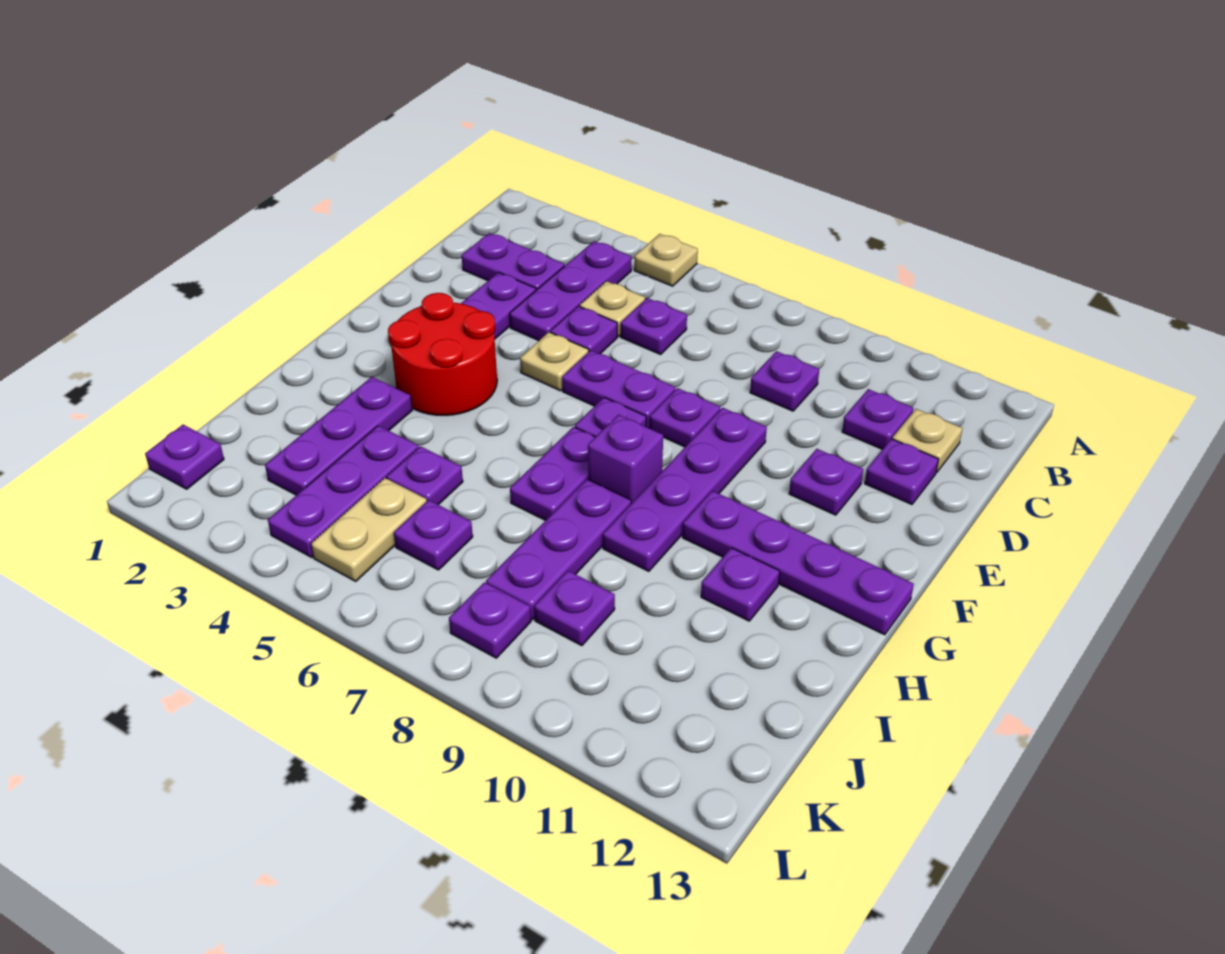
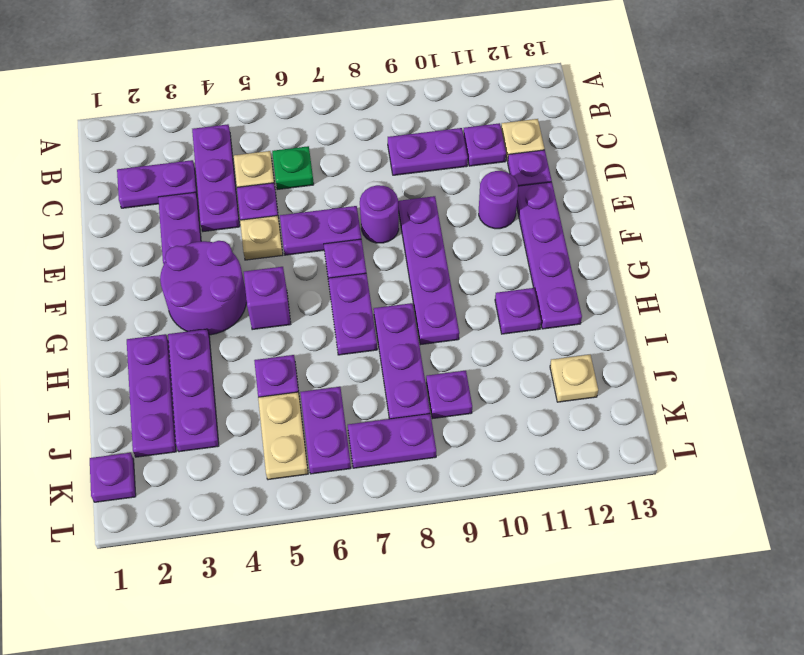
tan plate A5 level 1 -> tan plate J12 level 1
purple plate C6 level 1 -> green plate C6 level 1
purple plate C9 level 1 -> purple plate C9:C10 level 1
purple plate E8 level 1 -> purple round brick E8 level 1
purple plate E11 level 1 -> purple round brick E11 level 1
red round brick F3:G4 level 1 -> purple round brick F3:G4 level 1
purple brick G8 level 1 -> purple brick G5 level 1
purple plate G10:G13 level 1 -> purple plate E12:H12 level 1
purple plate I4:K4 level 1 -> purple plate H2:J2 level 1
purple plate J6 level 1 -> purple plate J6:K6 level 1
purple plate K8 level 1 -> purple plate K7:K8 level 1

